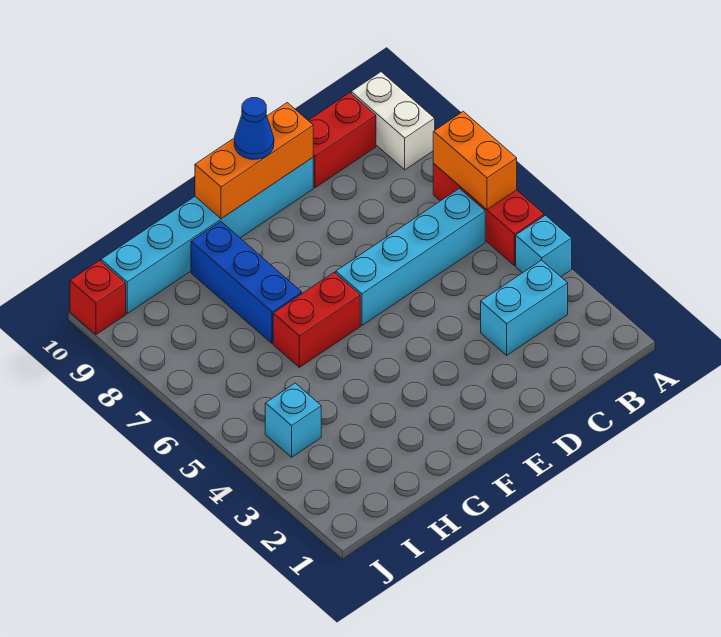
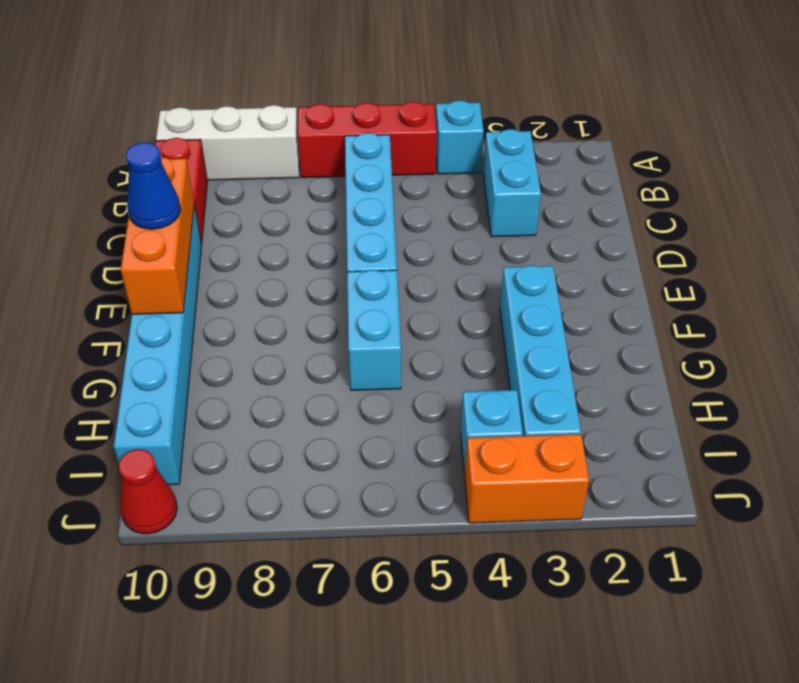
orange brick A6:A7 level 2 -> orange brick J3:J4 level 1
white brick A9:A10 level 1 -> white brick A8:A10 level 1
none -> cyan brick F3:I3 level 1
red brick F6:G6 level 1 -> cyan brick F6:G6 level 1
blue brick G7:G9 level 1 -> none
red brick J10 level 1 -> red cone J10 level 1

